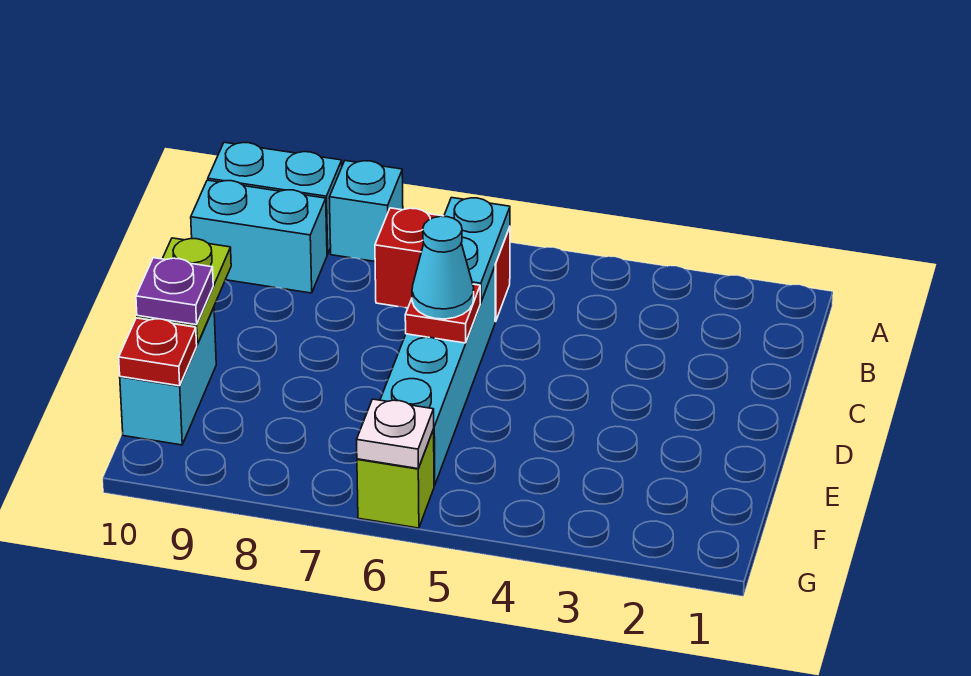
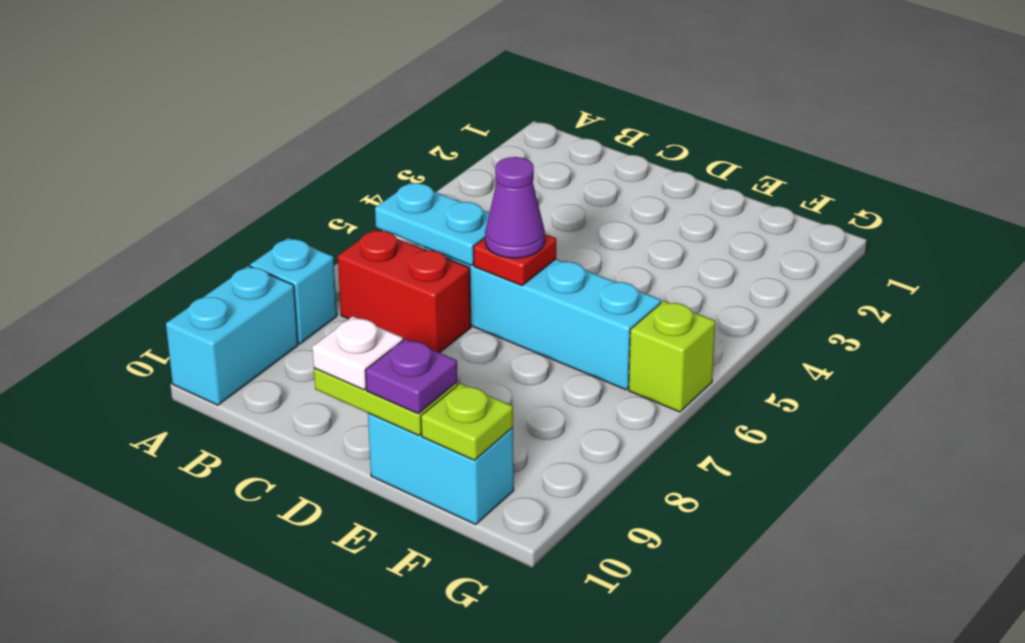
red brick B6:B7 level 1 -> red brick B7:C7 level 1
cyan brick B9:B10 level 1 -> none
cyan cone D6 level 3 -> purple cone D6 level 3
red plate F10 level 2 -> lime plate F10 level 2
white plate G6 level 2 -> white plate D10 level 3

